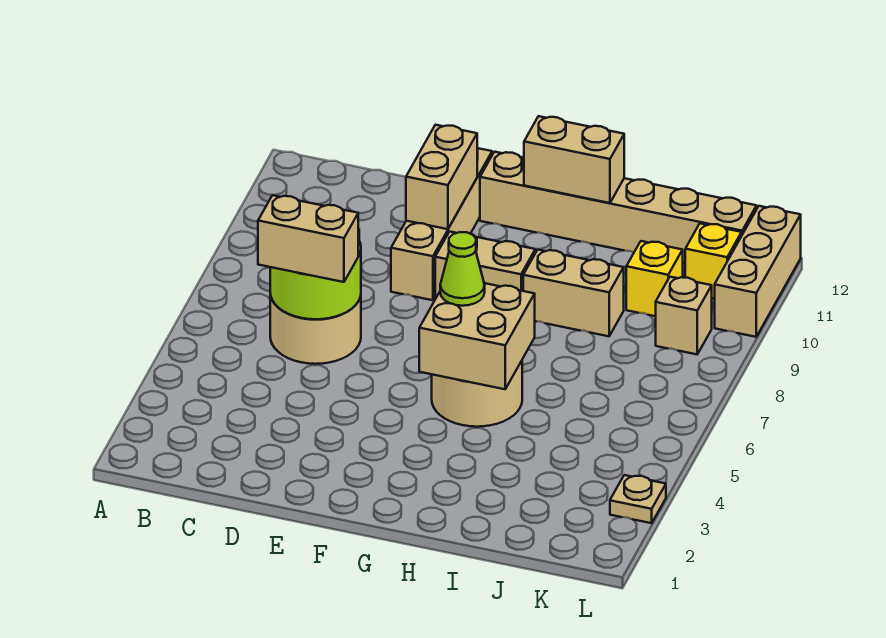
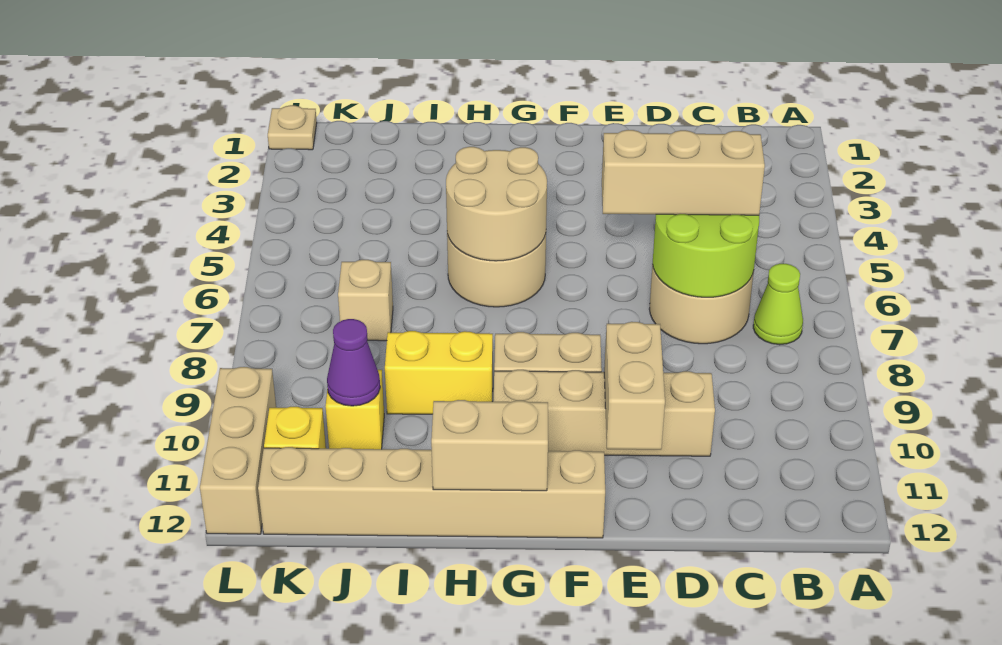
tan brick C6:D6 level 3 -> tan brick C6:E6 level 3
tan brick E9:E12 level 1 -> tan brick D10:G10 level 1
tan brick G5:H6 level 2 -> tan round brick G5:H6 level 2
lime cone G6 level 3 -> lime cone B7 level 1
tan brick H9:I9 level 1 -> yellow brick H9:I9 level 1
none -> purple cone J10 level 2
tan brick K9 level 1 -> tan brick J7 level 1
tan plate L3 level 1 -> tan plate L1 level 1

